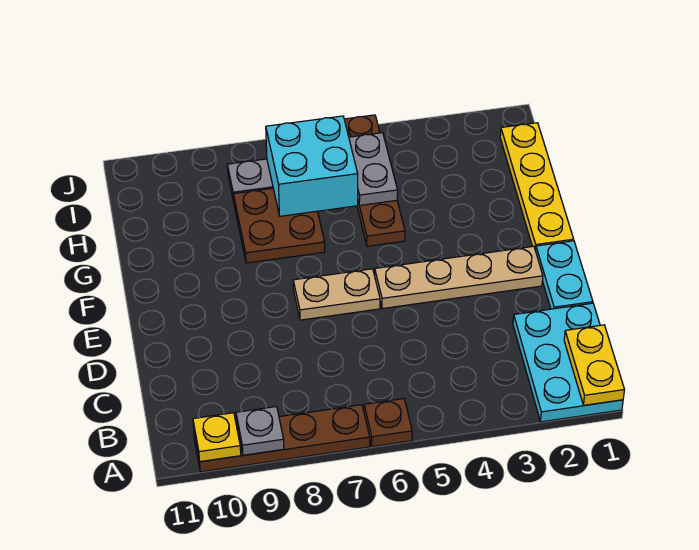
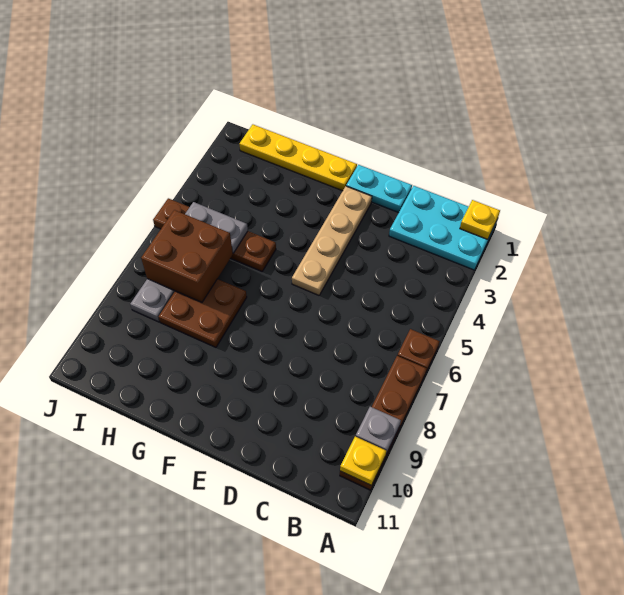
yellow plate A1:B1 level 2 -> yellow plate A1 level 2
tan plate E6:E7 level 1 -> none
cyan brick H6:I7 level 2 -> brown brick H6:I7 level 2

